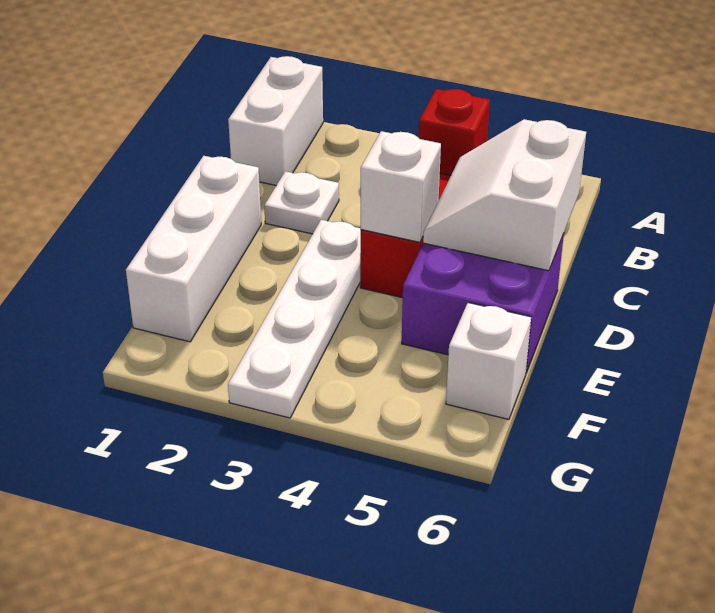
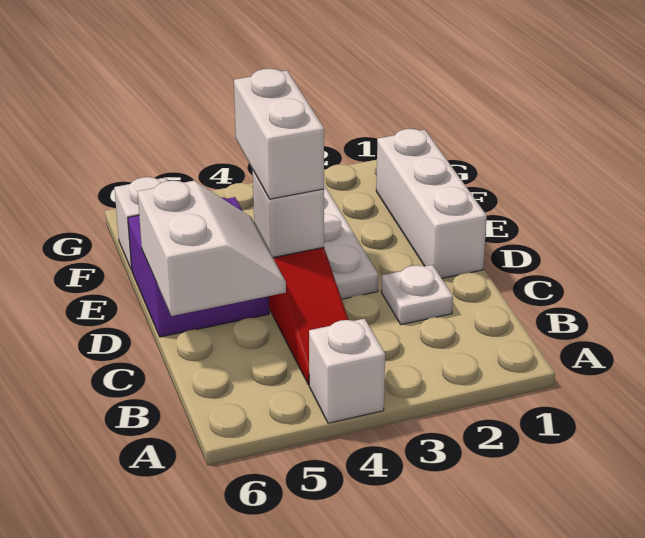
white brick A1:B1 level 1 -> white brick D4:E4 level 3
red brick A4 level 1 -> white brick A4 level 1

